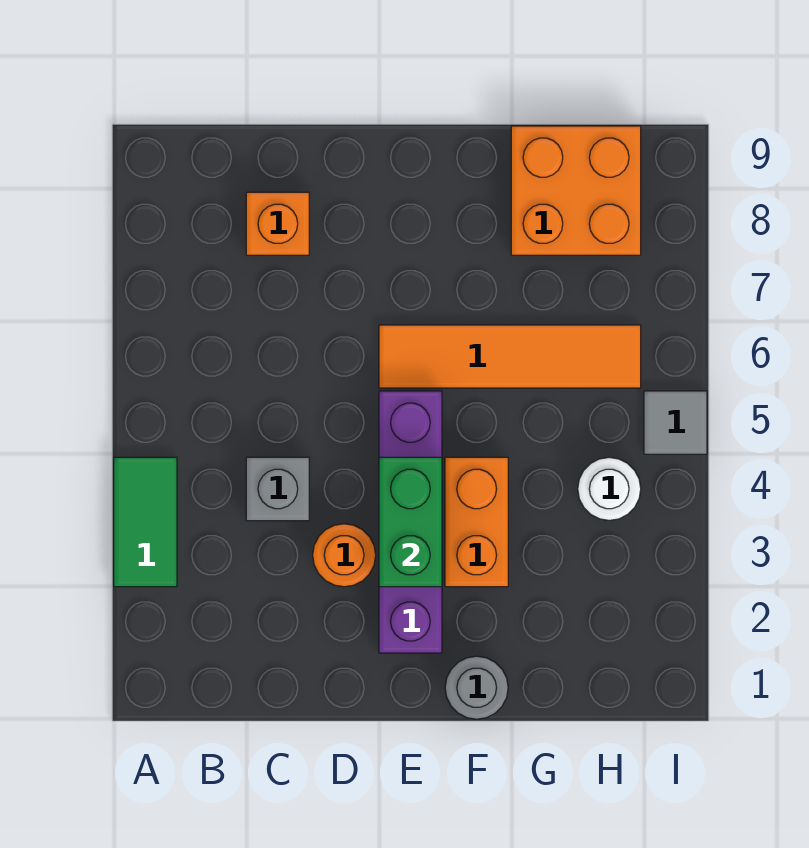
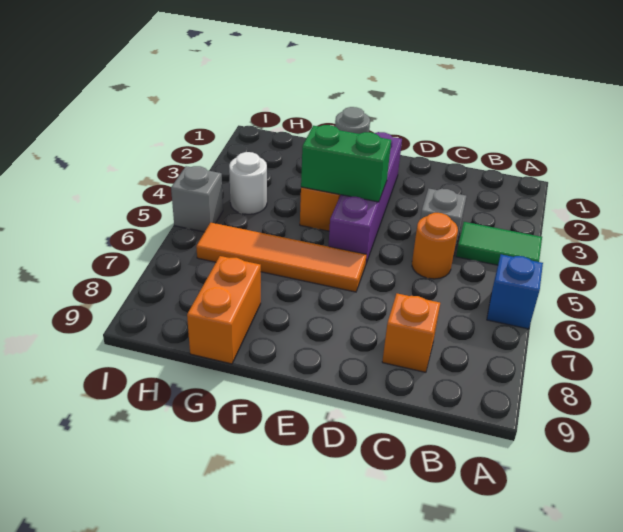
green tile A3:A4 level 1 -> green tile A4:B4 level 1
none -> blue brick A6 level 1
orange round brick D3 level 1 -> orange round brick C5 level 1
green brick E3:E4 level 2 -> green brick E4:F4 level 2
orange brick G8:H9 level 1 -> orange brick G8:G9 level 1
grey tile I5 level 1 -> grey brick I5 level 1

